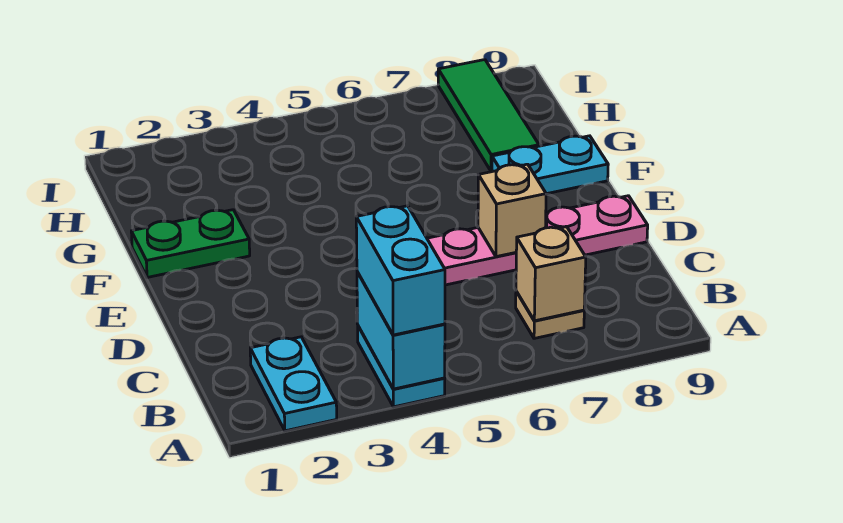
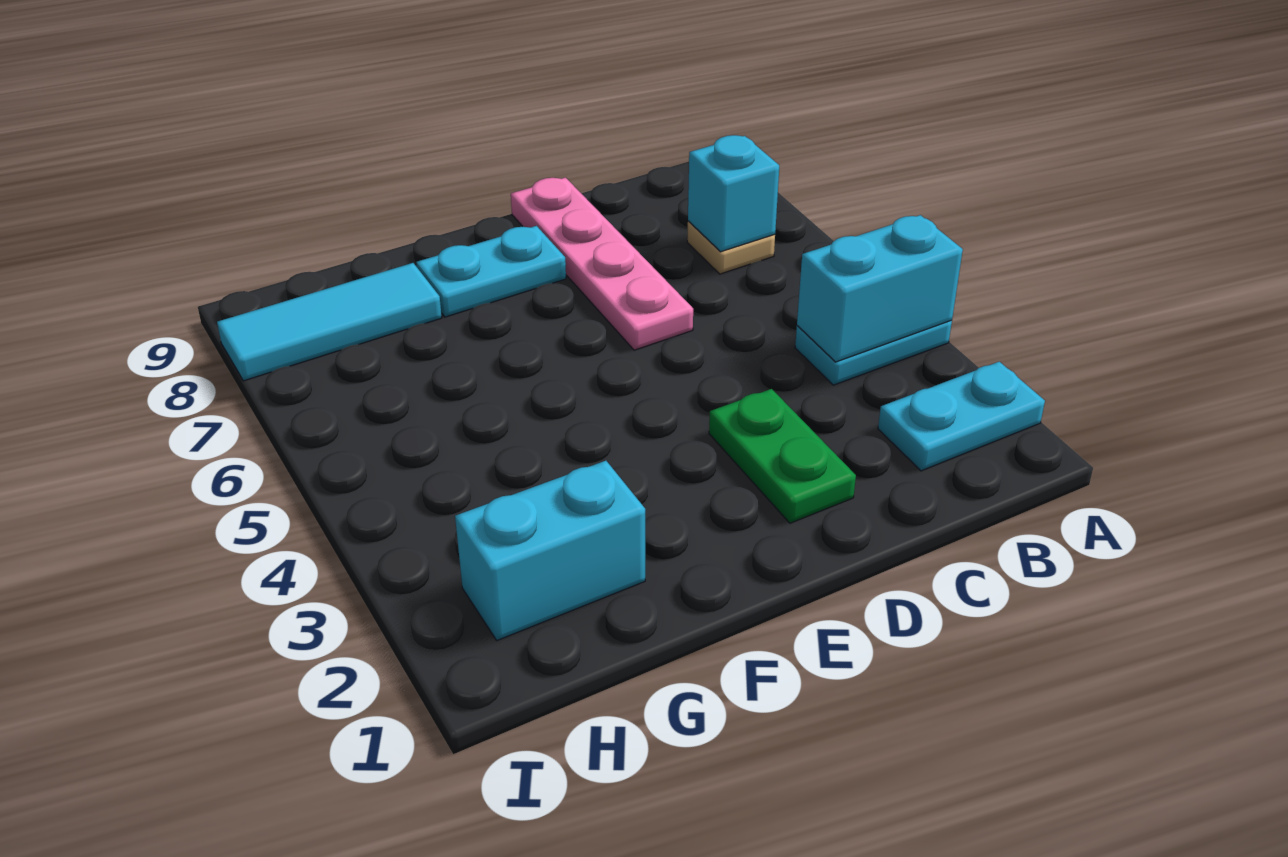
cyan brick A4:B4 level 3 -> cyan brick G2:H2 level 1
tan brick B7 level 2 -> cyan brick B7 level 2
tan brick D7 level 2 -> none
green plate F1:F2 level 1 -> green plate D2:D3 level 1
cyan plate F8:F9 level 1 -> cyan plate E8:F8 level 1
green tile G8:I8 level 1 -> cyan tile G8:I8 level 1

